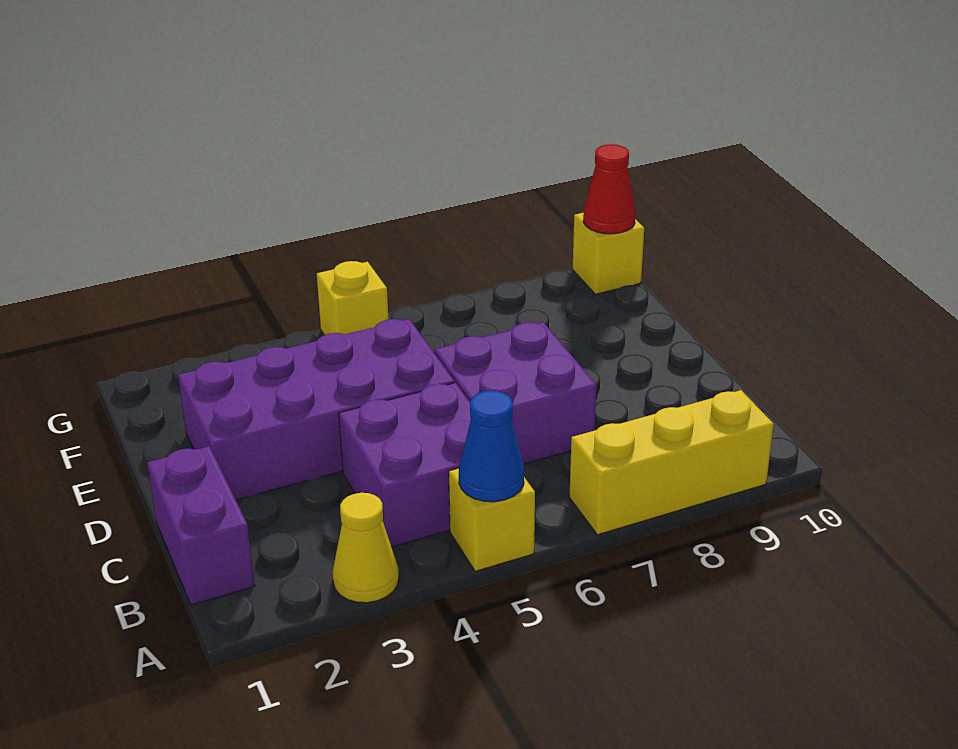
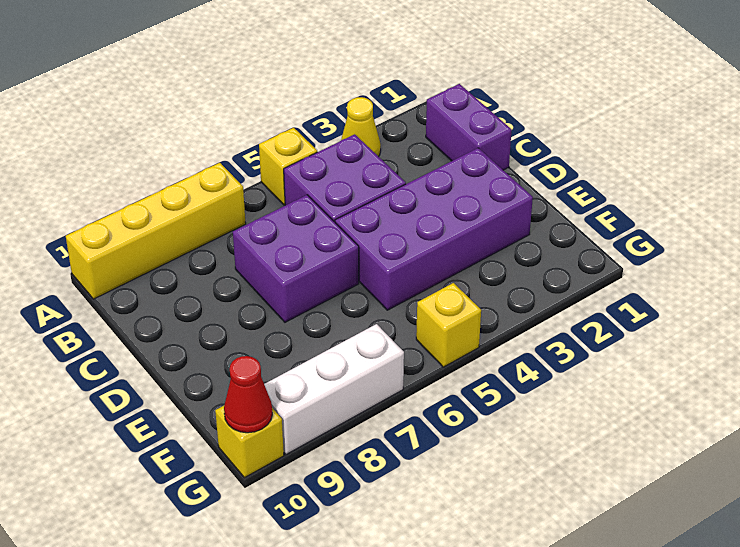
blue cone A5 level 2 -> none
yellow brick A7:A9 level 1 -> yellow brick A7:A10 level 1
none -> white brick G7:G9 level 1

